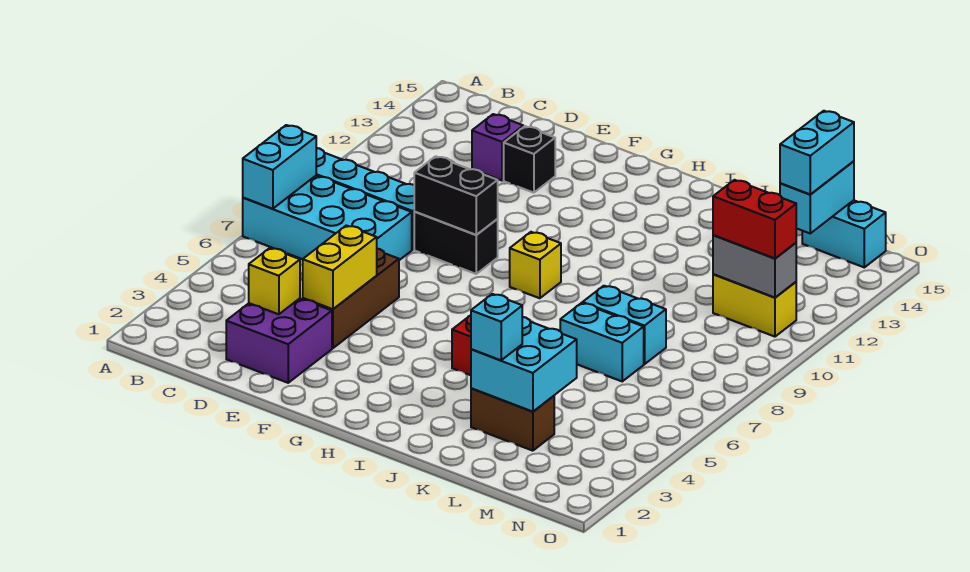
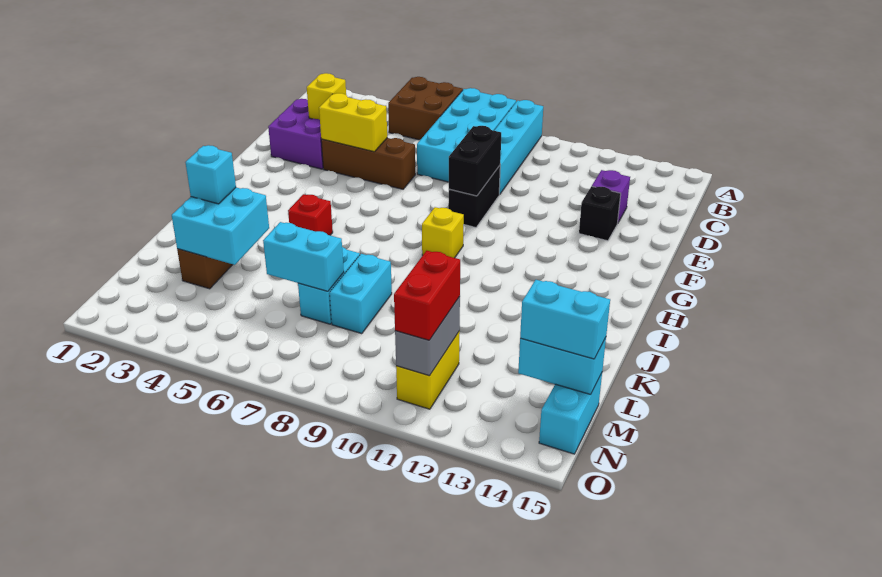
none -> brown brick A5:B6 level 1
cyan brick A7:A8 level 2 -> cyan brick L6:L7 level 2

